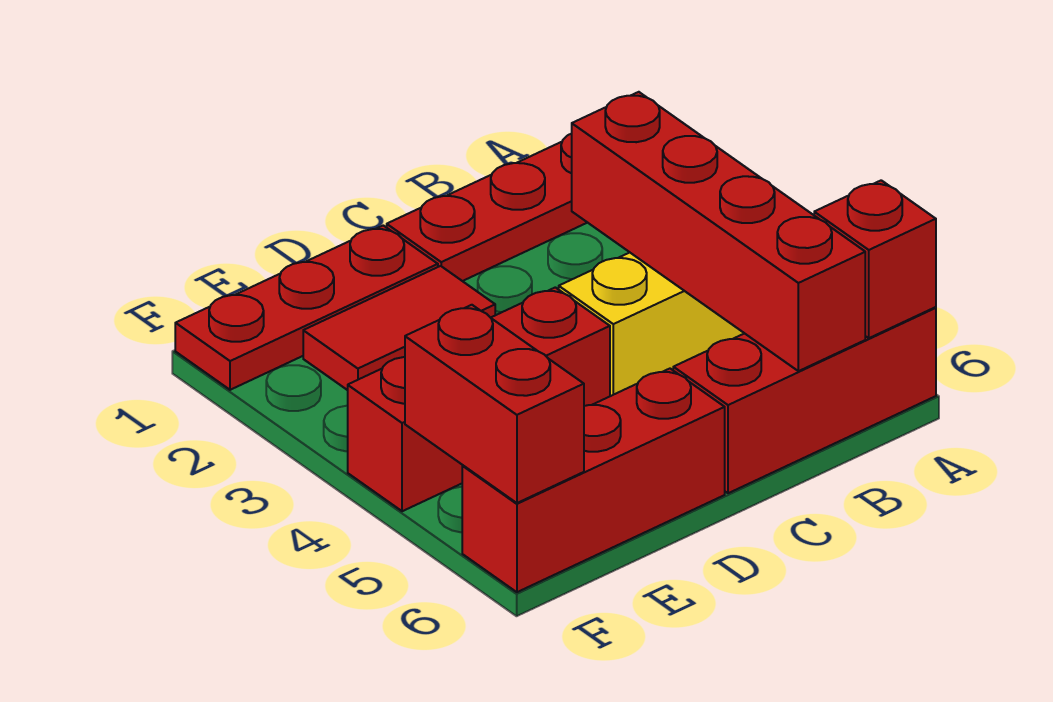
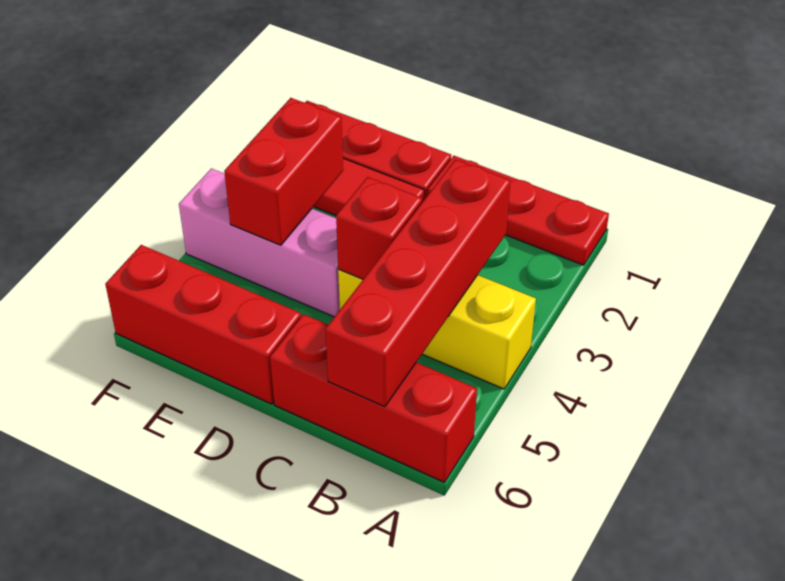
red brick A6 level 2 -> red brick C4 level 2
red brick D4:F4 level 1 -> pink brick D4:F4 level 1
red brick F5:F6 level 2 -> red brick E3:E4 level 2

